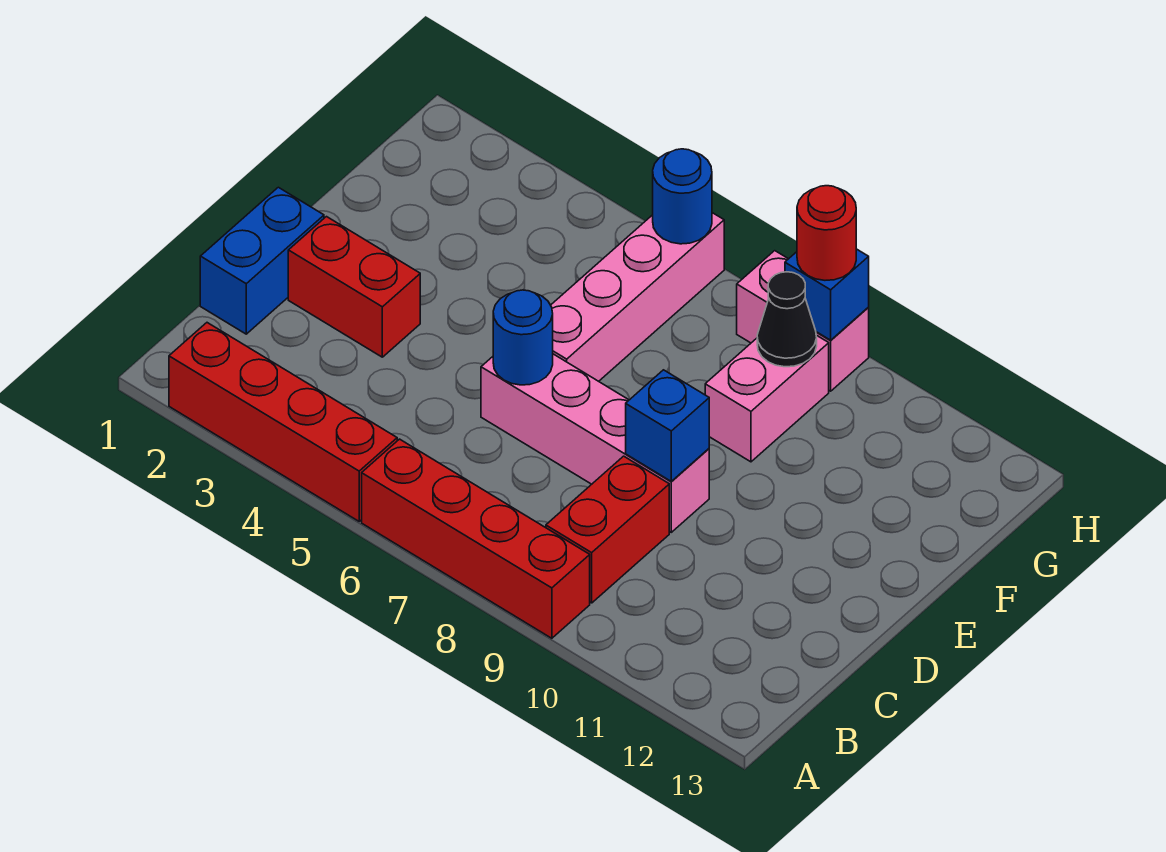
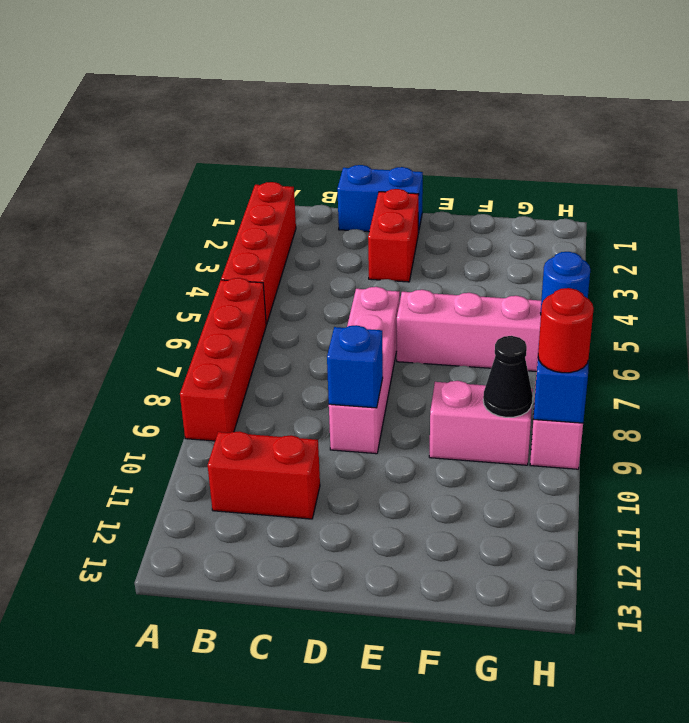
red brick B9:C9 level 1 -> red brick B11:C11 level 1
blue round brick D6 level 2 -> none

